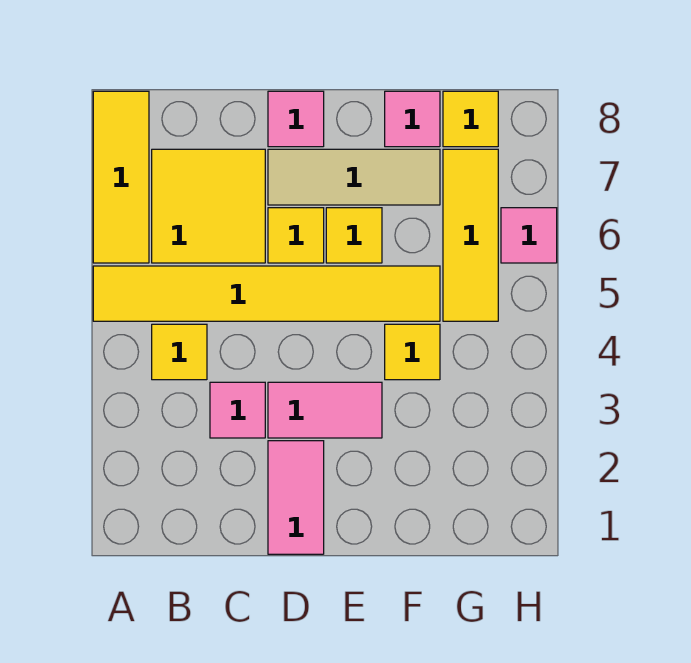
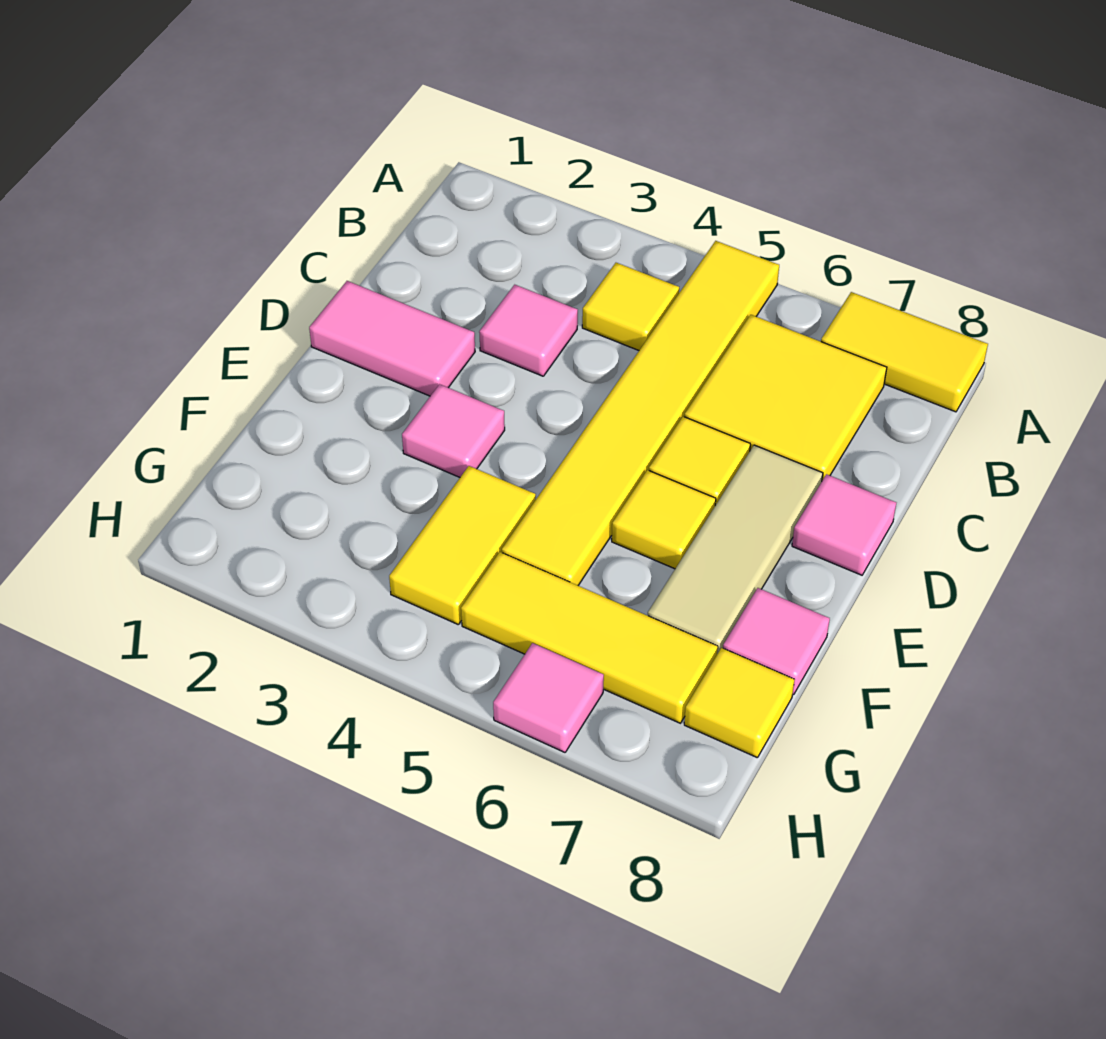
yellow tile A6:A8 level 1 -> yellow tile A7:A8 level 1
pink tile D3:E3 level 1 -> pink tile E3 level 1
yellow tile F4 level 1 -> yellow tile F4:G4 level 1

